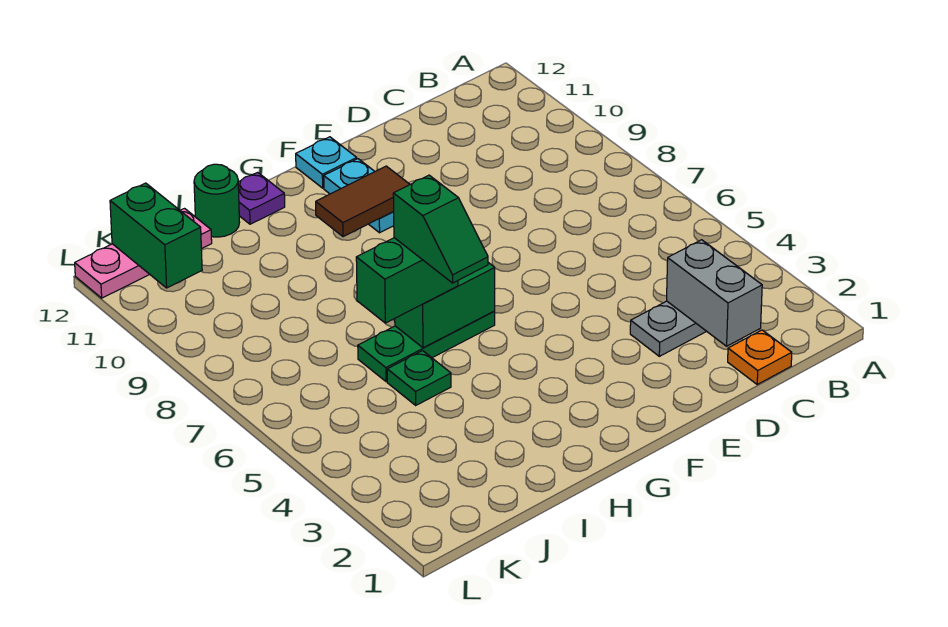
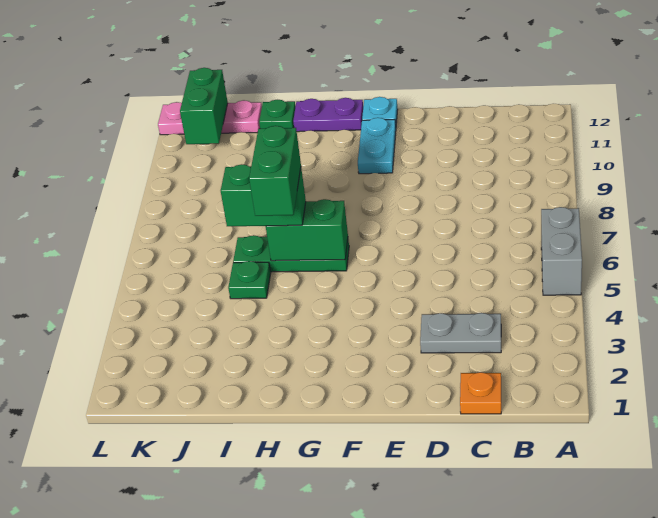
grey brick C2:C3 level 2 -> grey brick A5:A6 level 1
brown tile F10:G10 level 2 -> none
green slope H5:H6 level 4 top 6 -> green brick H5:H6 level 4
purple plate H12 level 1 -> purple plate G12:H12 level 1
green round brick I12 level 1 -> green plate I12 level 1

